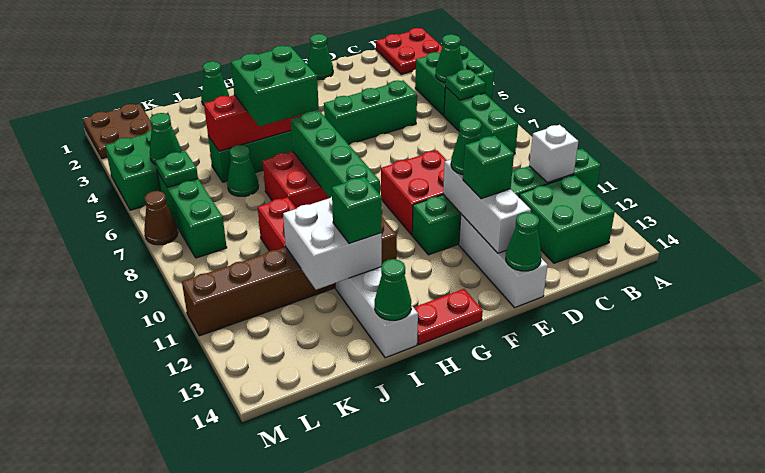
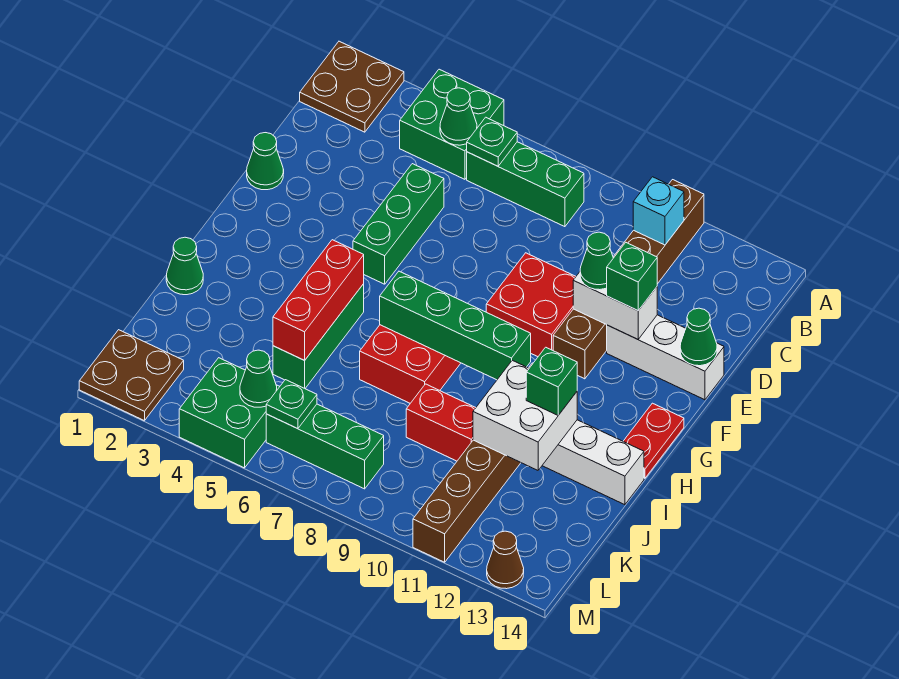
red plate A1:B2 level 1 -> brown plate A1:B2 level 1
green brick A11:F11 level 1 -> brown brick A11:F11 level 1
white brick B11 level 2 -> cyan brick B11 level 2
green brick B12:C13 level 1 -> none
white brick E11:E13 level 2 -> white brick E11:E12 level 2
green brick H5:I6 level 3 -> none
green cone I14 level 2 -> none
green cone J6 level 1 -> none
brown cone M7 level 1 -> brown cone M13 level 1

